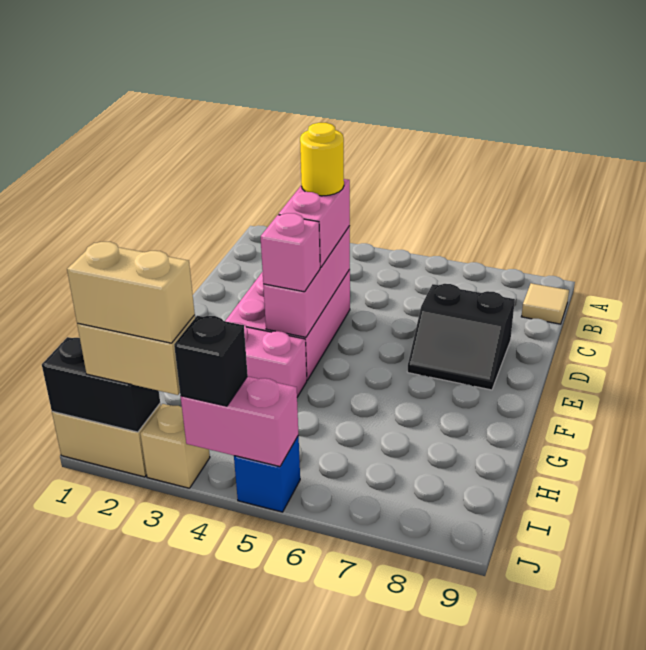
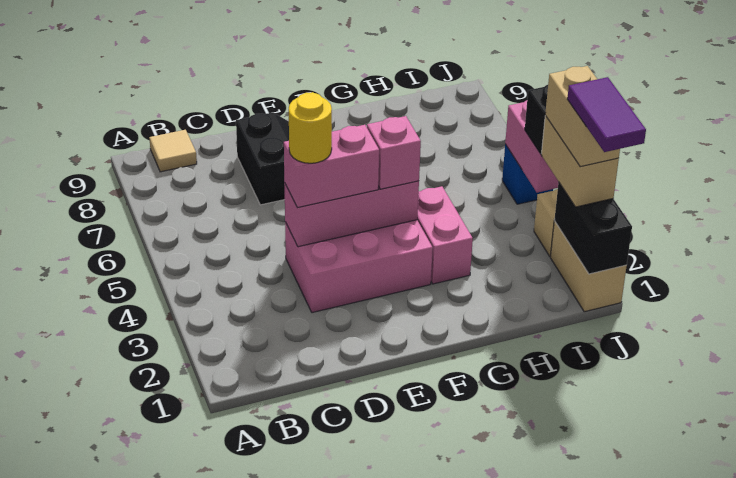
none -> purple tile J1:J2 level 5

